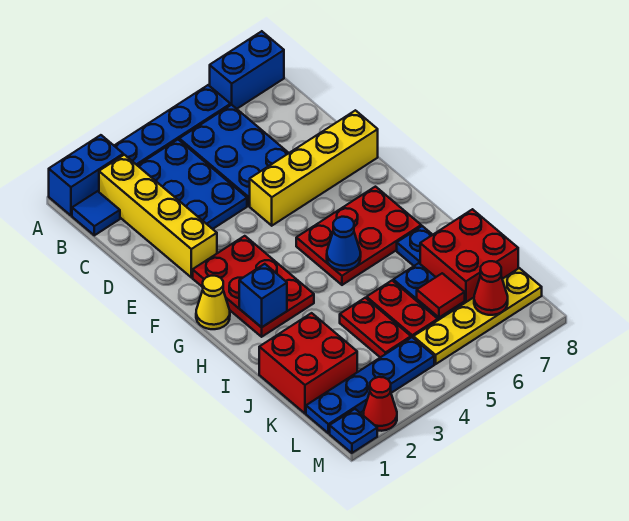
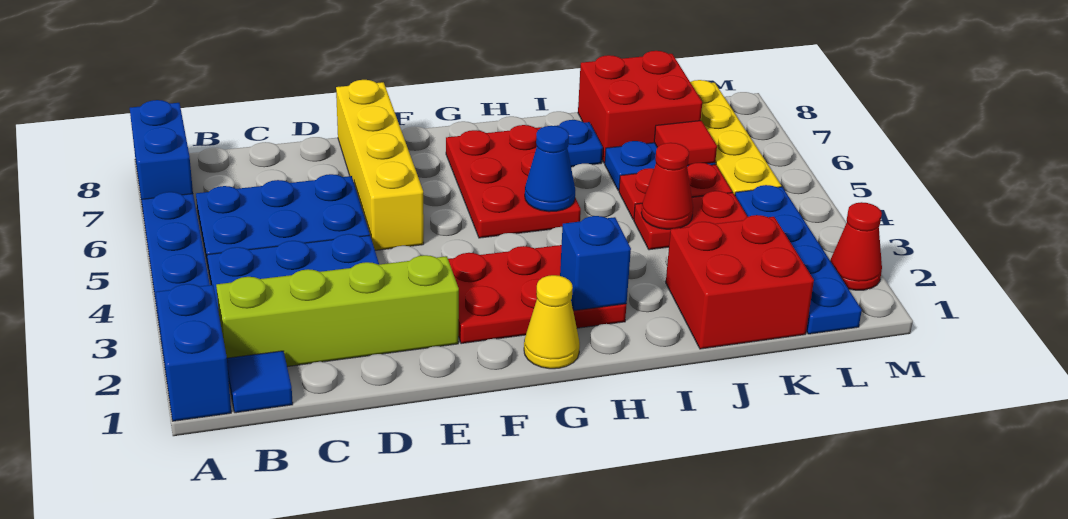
yellow brick B2:E2 level 1 -> lime brick B2:E2 level 1
red cone L7 level 2 -> red cone J4 level 2
blue plate M1 level 1 -> none

